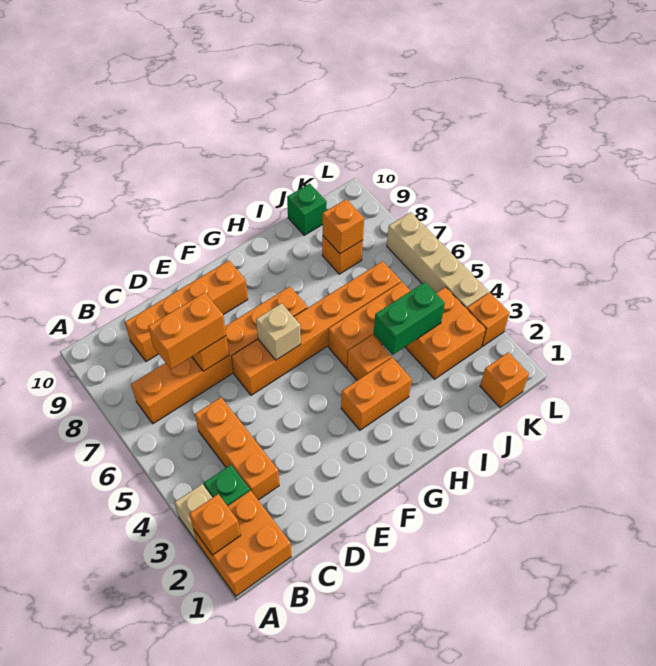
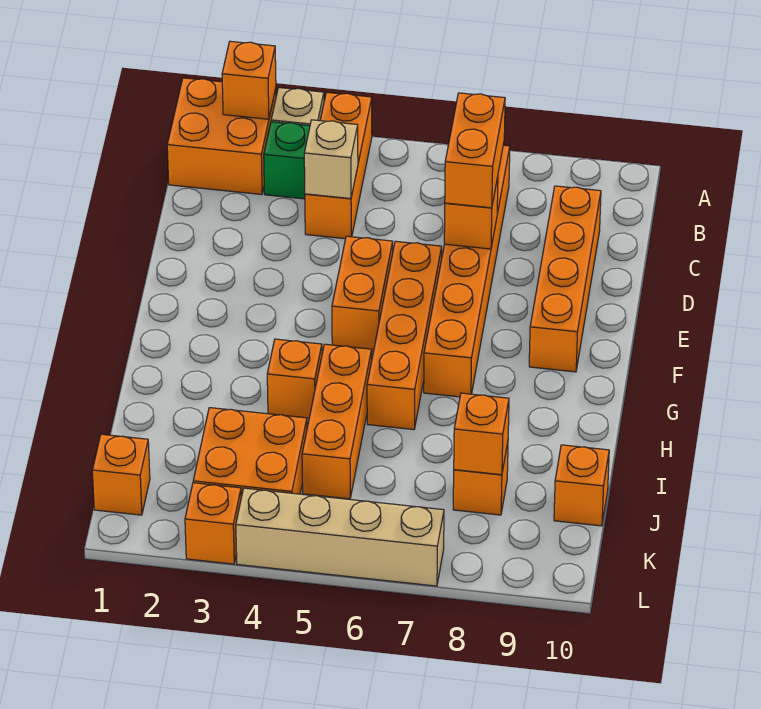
orange brick C3:C5 level 1 -> orange brick A4:C4 level 1
orange brick E6:J6 level 1 -> orange brick E6:H6 level 1
tan brick F6 level 2 -> tan brick C4 level 2
orange brick G3:H3 level 1 -> orange brick E5:F5 level 1
green brick I4:J4 level 2 -> none
green brick J10 level 1 -> orange brick J10 level 1

